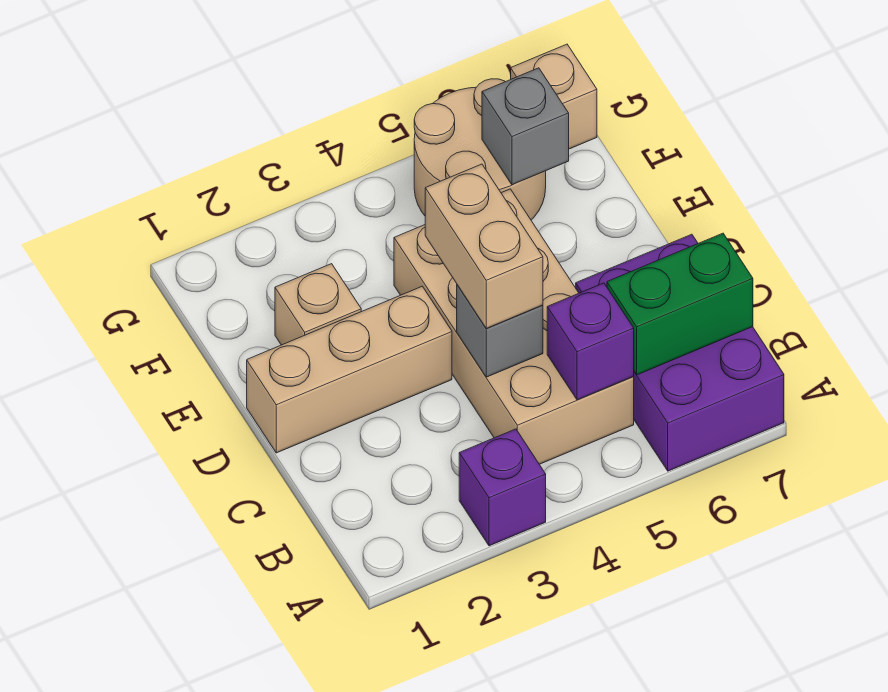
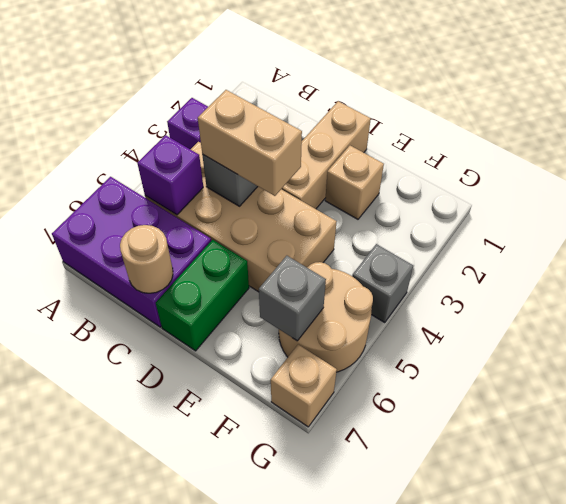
green brick B6:B7 level 2 -> green brick D6:D7 level 1
none -> tan round brick C7 level 2
none -> grey brick G4 level 1

